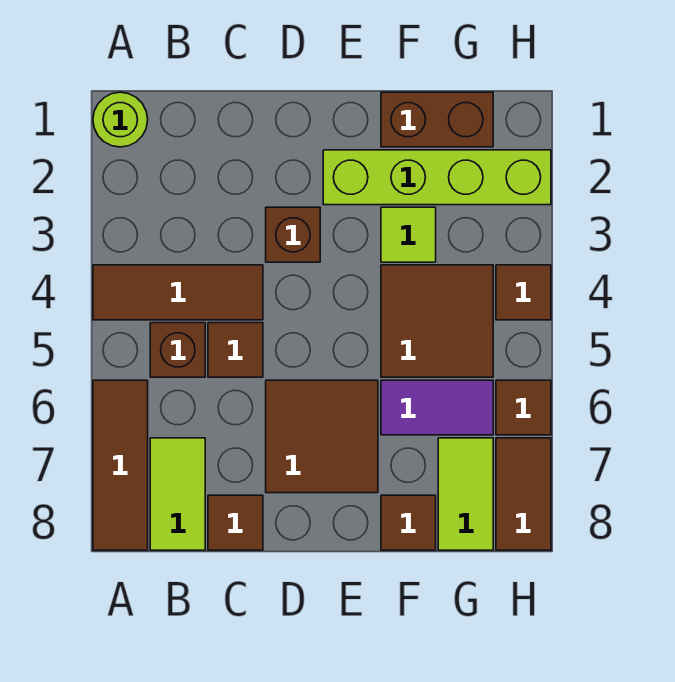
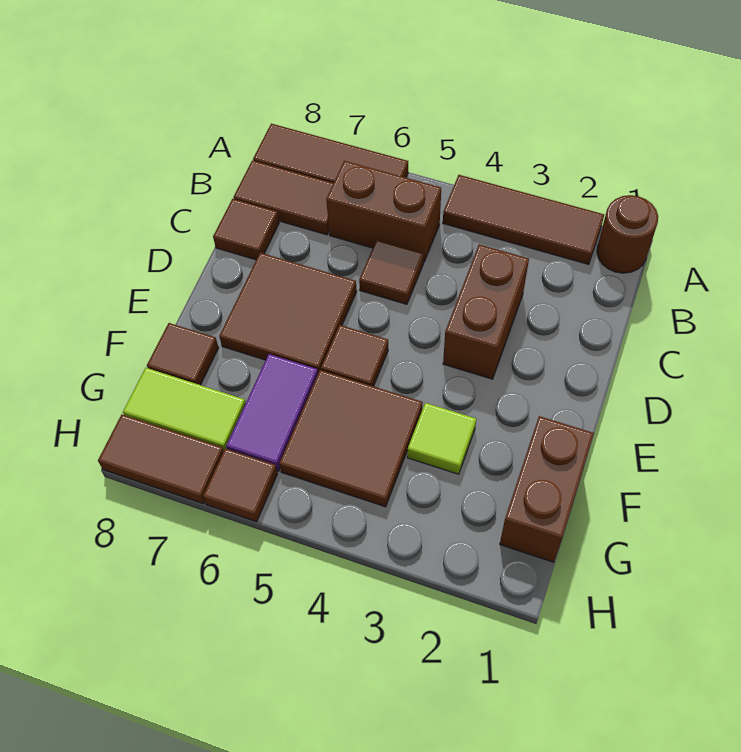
lime round brick A1 level 1 -> brown round brick A1 level 1
brown tile A4:C4 level 1 -> brown tile A2:A4 level 1
brown brick B5 level 1 -> brown brick B5:B6 level 1
lime tile B7:B8 level 1 -> brown tile B7:B8 level 1
brown brick D3 level 1 -> brown brick C3:D3 level 1
lime brick E2:H2 level 1 -> none
brown tile H4 level 1 -> brown tile E5 level 1

